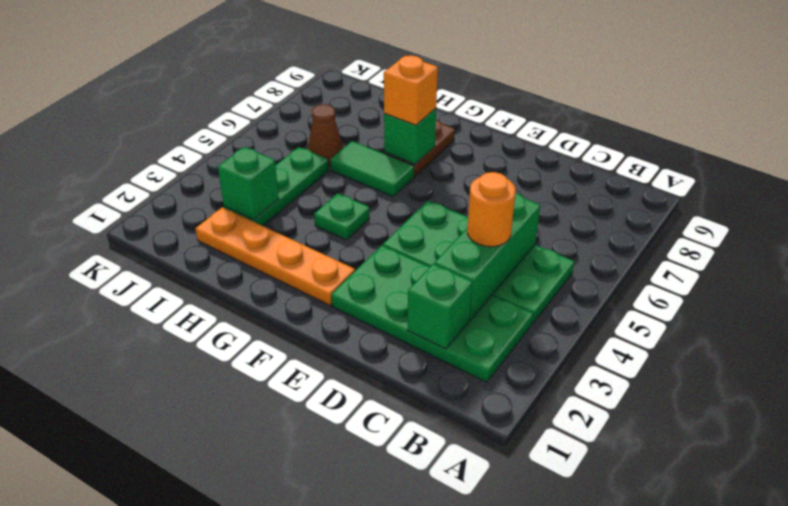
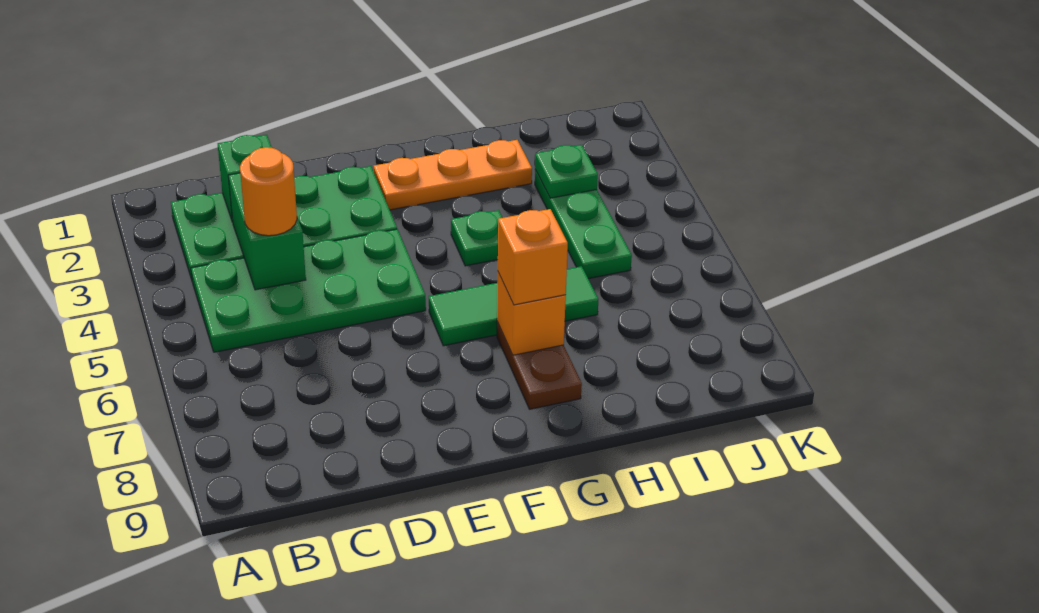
green brick C3:C5 level 2 -> green brick C3:C4 level 2
orange plate F2:I2 level 1 -> orange plate F2:H2 level 1
green tile G6:H6 level 1 -> green tile F6:H6 level 1
green brick G7 level 2 -> orange brick G7 level 2
green brick I3 level 2 -> green plate I3 level 2
brown cone I6 level 1 -> none

